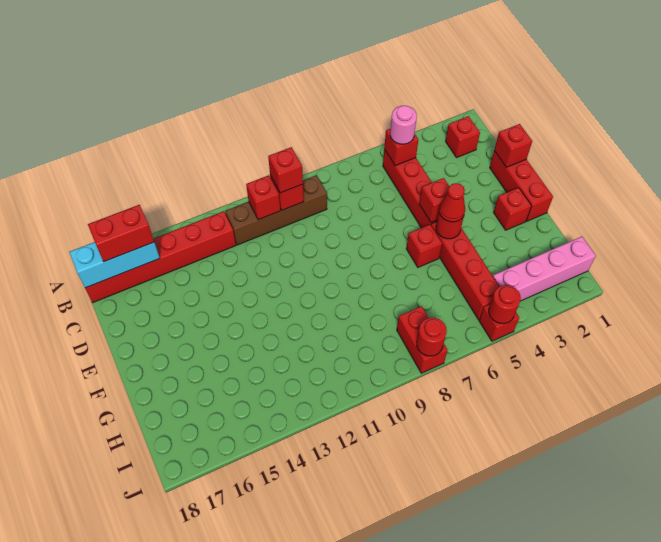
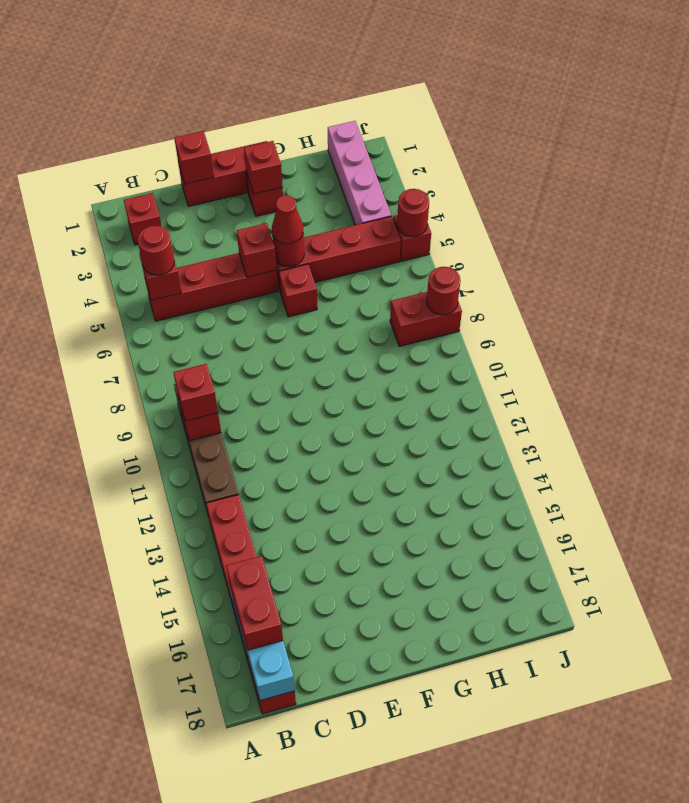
pink round brick B5 level 3 -> red round brick B5 level 3
red brick B11 level 2 -> red brick F2 level 2

